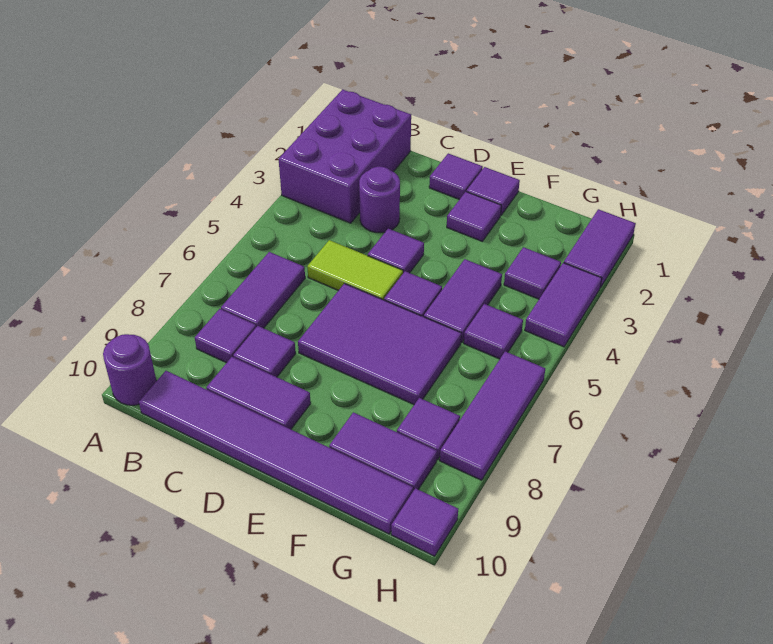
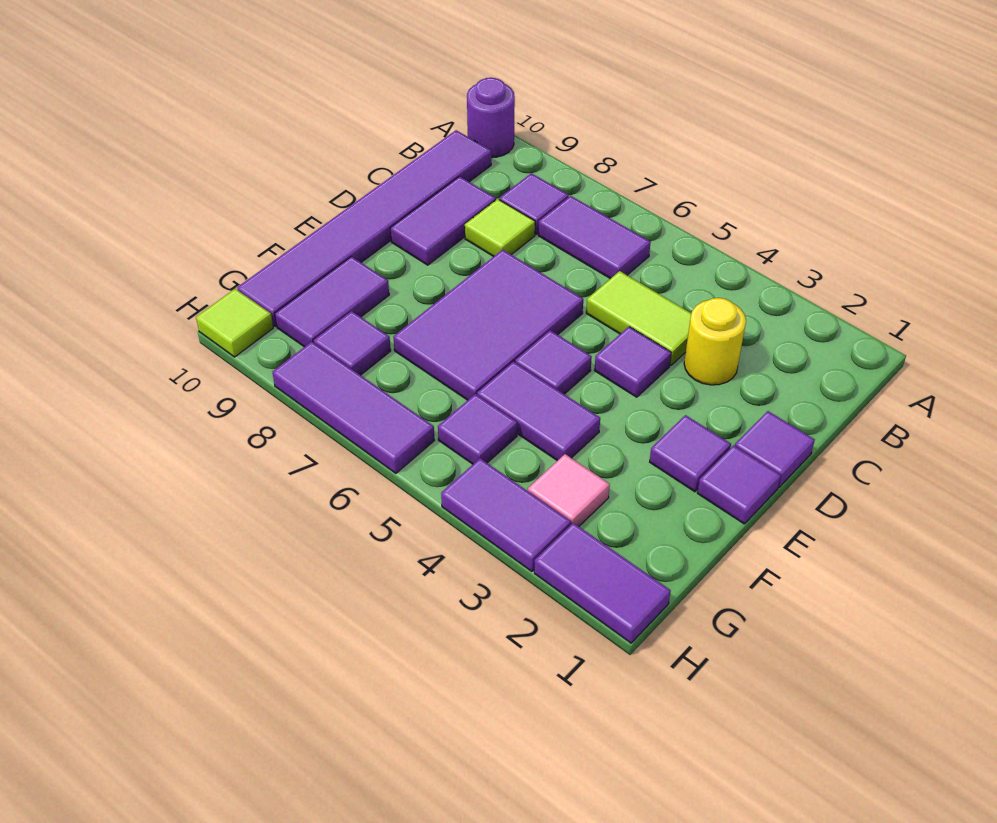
purple brick A1:B3 level 1 -> none
purple round brick C3 level 1 -> yellow round brick C3 level 1
lime tile C5:D5 level 1 -> lime tile C4:C5 level 1
purple tile C8 level 1 -> lime tile C8 level 1
purple tile G3 level 1 -> pink tile G3 level 1
purple tile H10 level 1 -> lime tile H10 level 1

